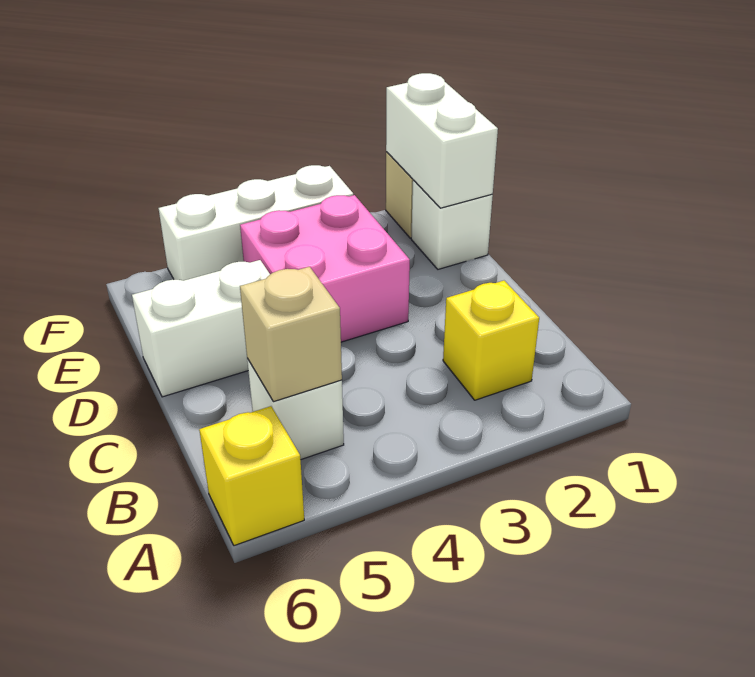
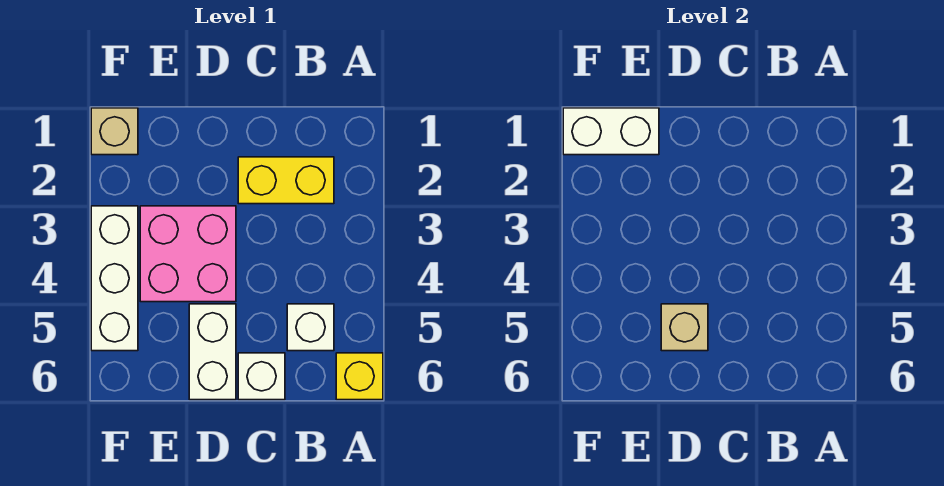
yellow brick B2 level 1 -> yellow brick B2:C2 level 1
tan brick B5 level 2 -> tan brick D5 level 2
white brick E1 level 1 -> white brick C6 level 1

